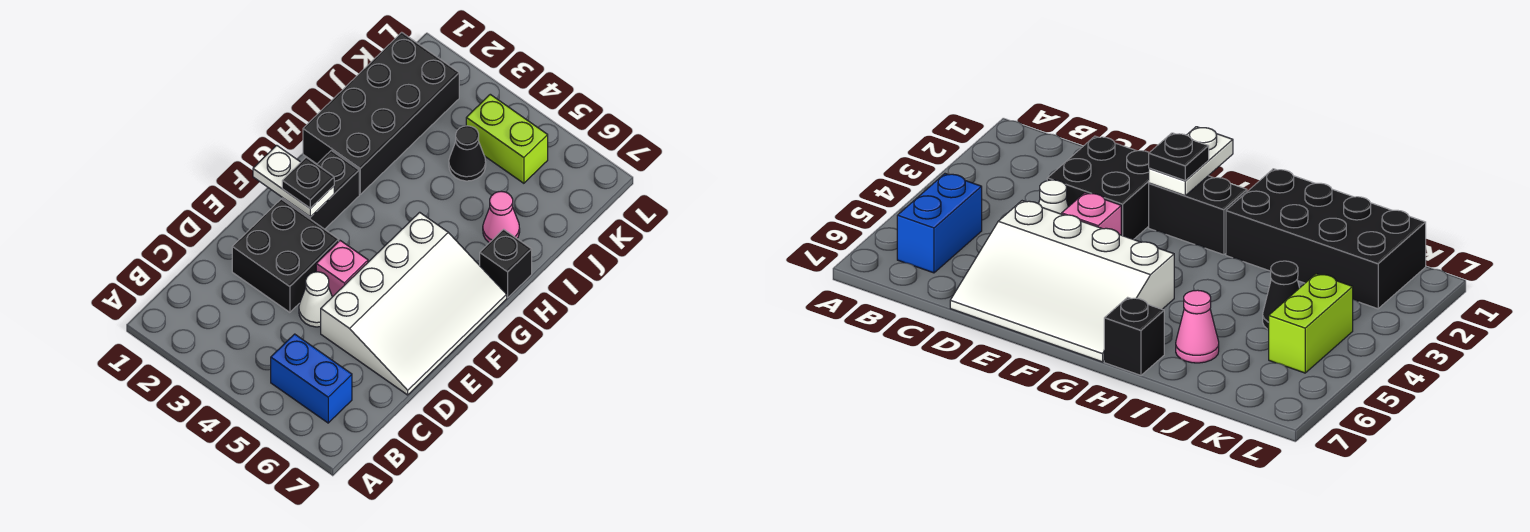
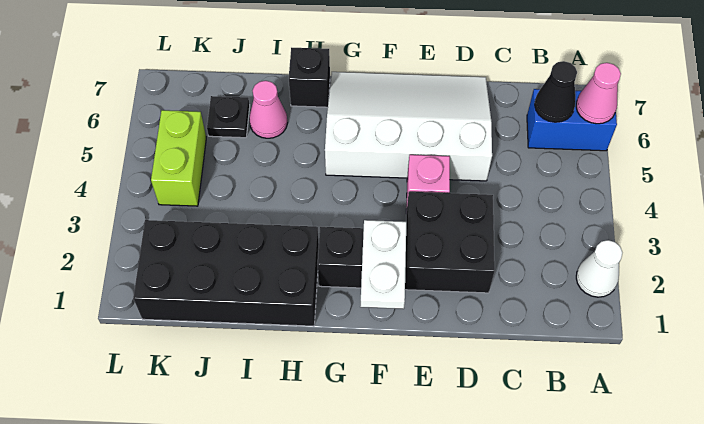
none -> pink cone A6 level 2
blue brick B5:B6 level 1 -> blue brick A6:B6 level 1
white cone D4 level 1 -> white cone A2 level 1
black plate F2 level 3 -> black plate J6 level 1
black cone J4 level 1 -> black cone B6 level 2

